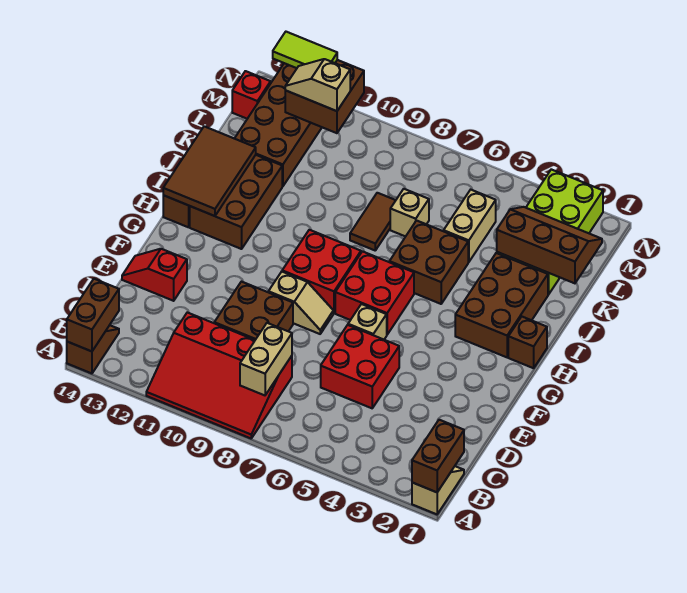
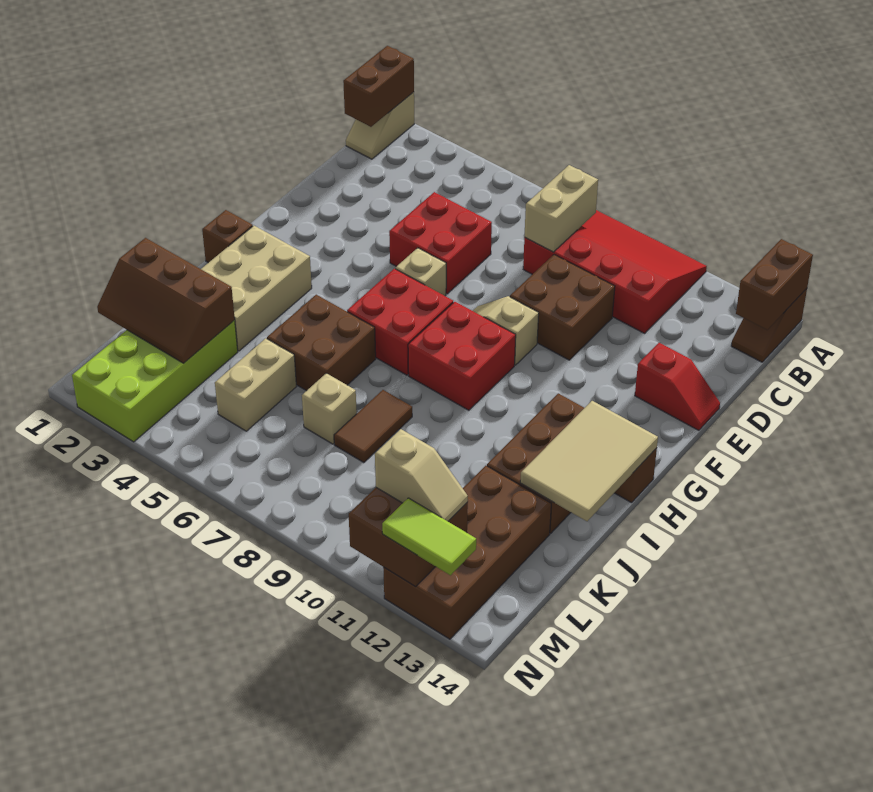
brown brick H2:J3 level 1 -> tan brick H2:J3 level 1
brown tile H13:J14 level 2 -> tan tile H13:J14 level 2
red brick M14 level 1 -> none

